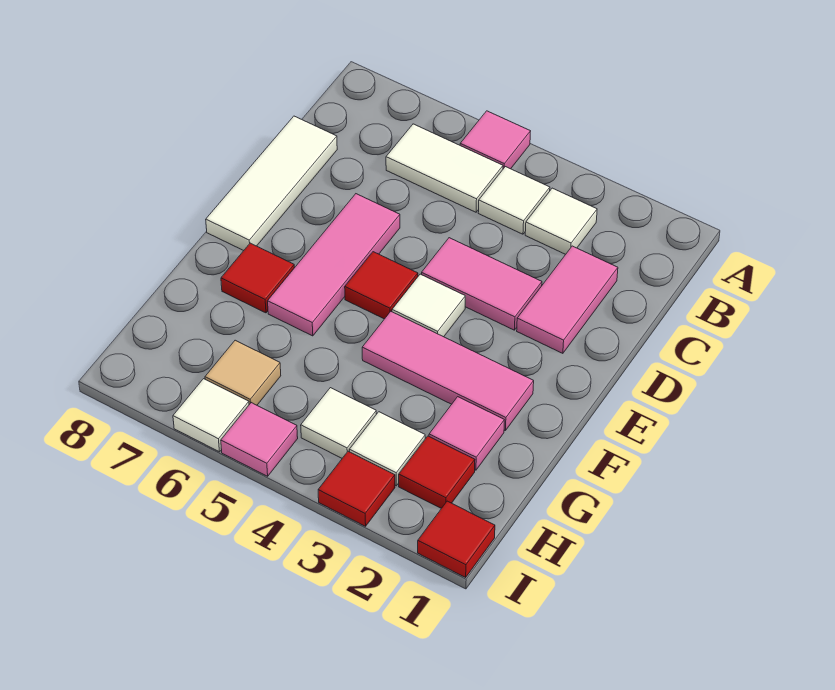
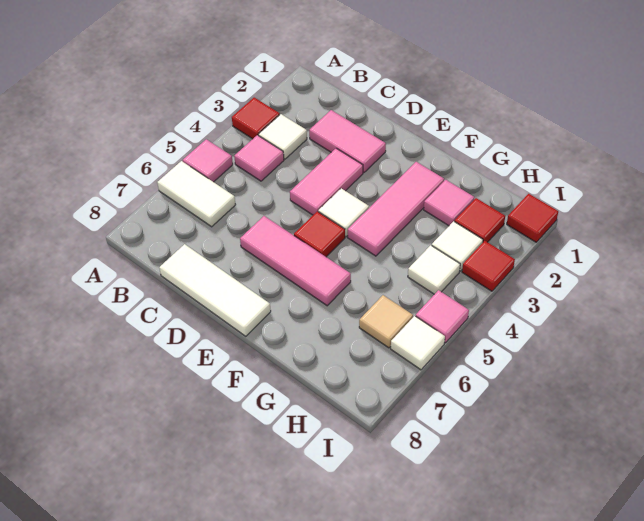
white tile B4 level 1 -> pink tile B4 level 1
white tile B5:B6 level 1 -> white tile A6:B6 level 1
red tile F7 level 1 -> red tile A3 level 1

